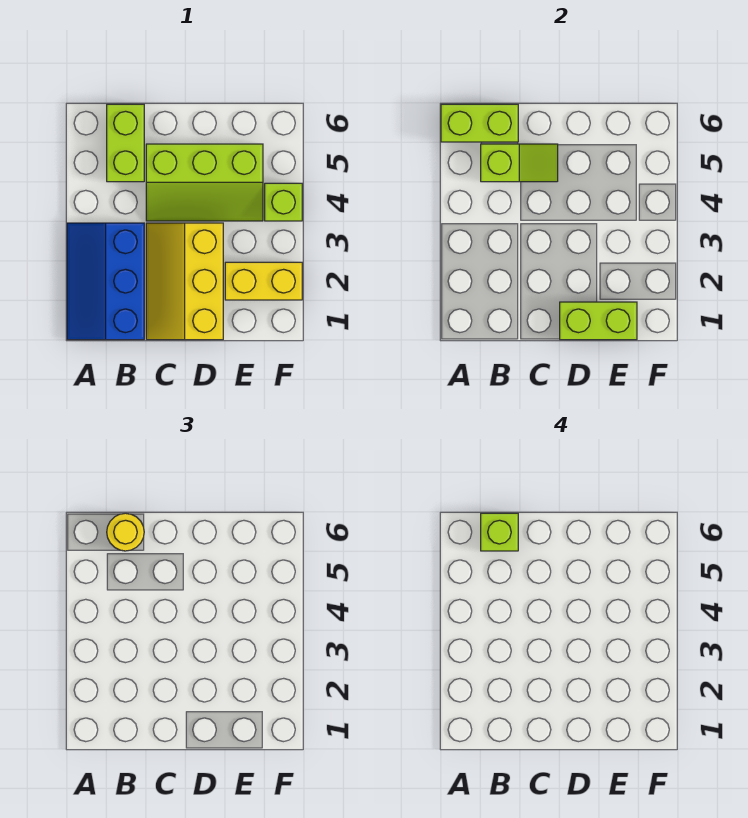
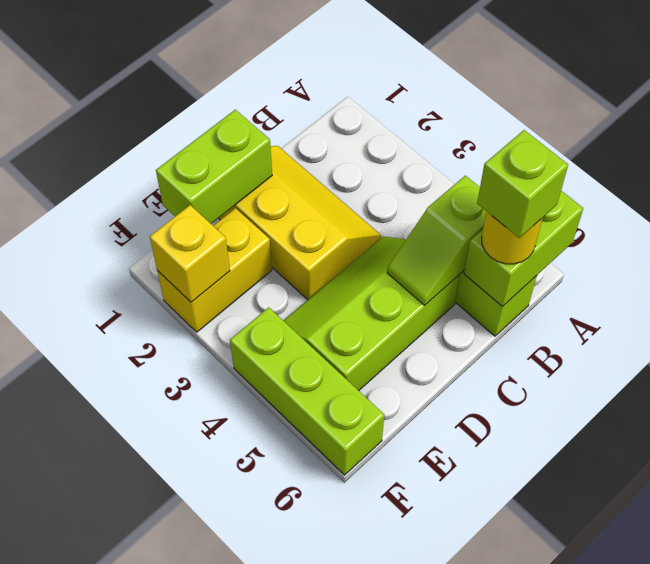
blue slope A1:B3 level 1 top B -> none
none -> yellow brick F2 level 2
lime brick F4 level 1 -> lime brick F4:F6 level 1

